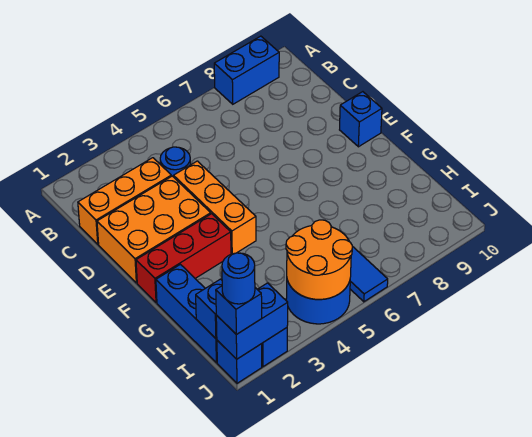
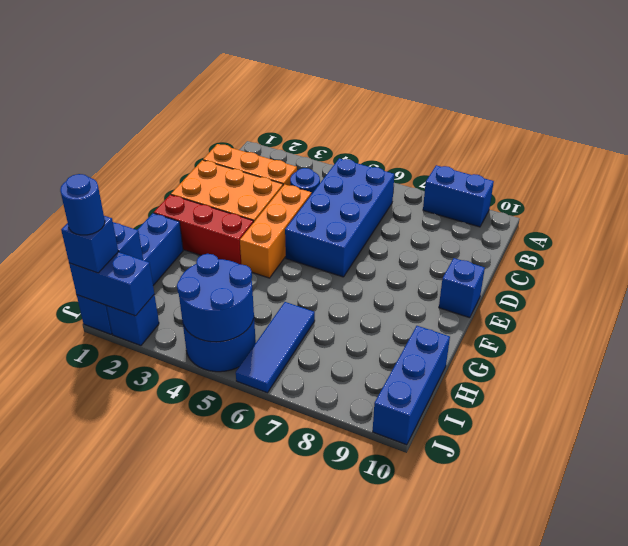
none -> blue brick B5:E6 level 1
none -> blue brick H10:J10 level 1
orange round brick I4:J5 level 2 -> blue round brick I4:J5 level 2

